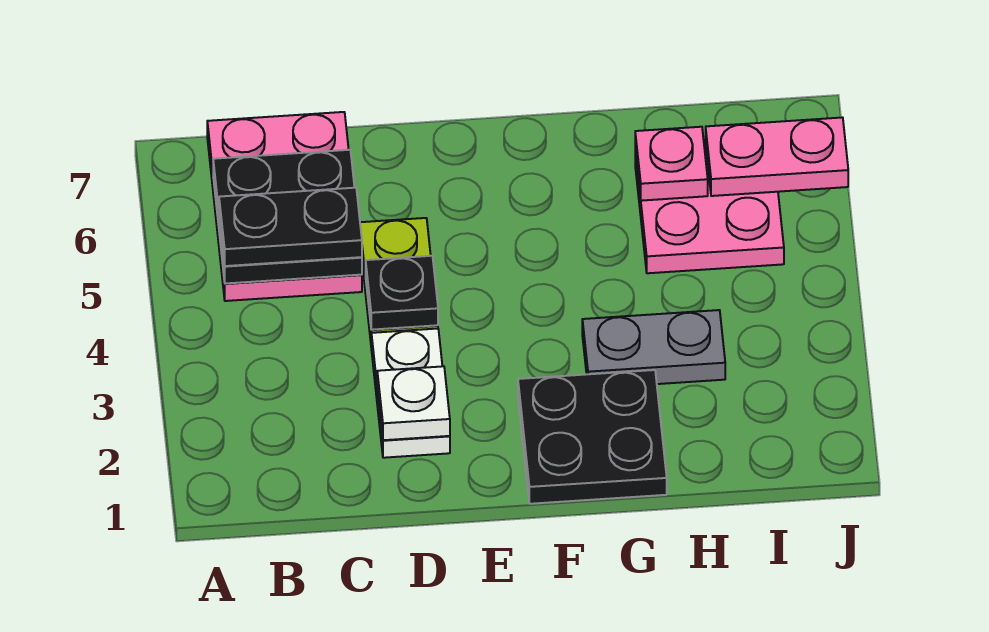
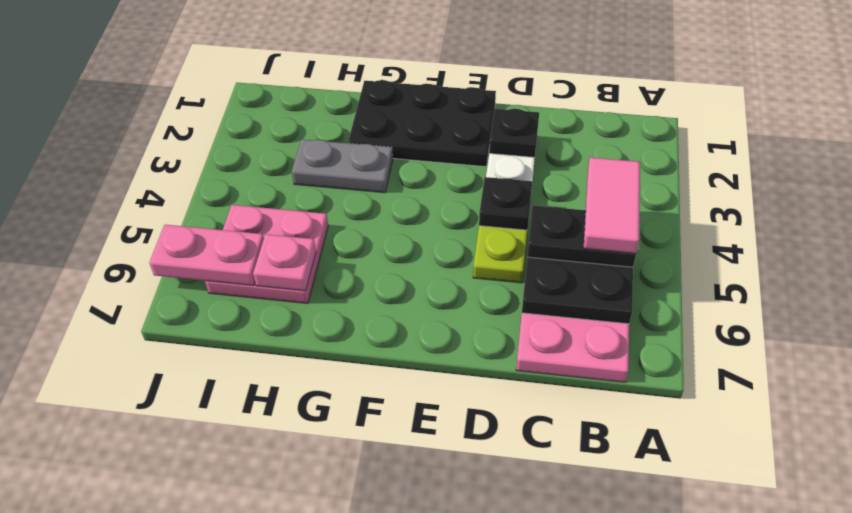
none -> pink tile B4:B5 level 4
white plate D2 level 2 -> black plate D2 level 2
black plate F1:G2 level 1 -> black plate E1:G2 level 1

